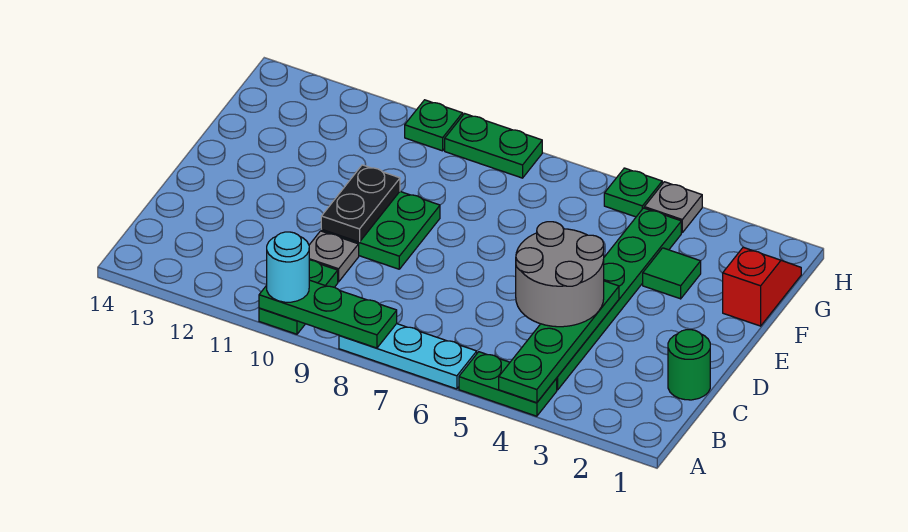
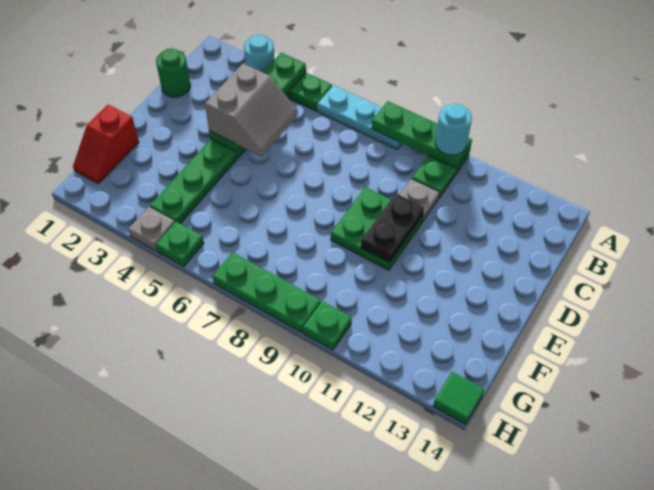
none -> cyan round brick A3 level 1
grey round brick C4:D5 level 3 -> grey slope C4:D5 level 3 top 4
green tile F3 level 1 -> green tile H14 level 1
green plate H8:H9 level 1 -> green plate H7:H9 level 1

